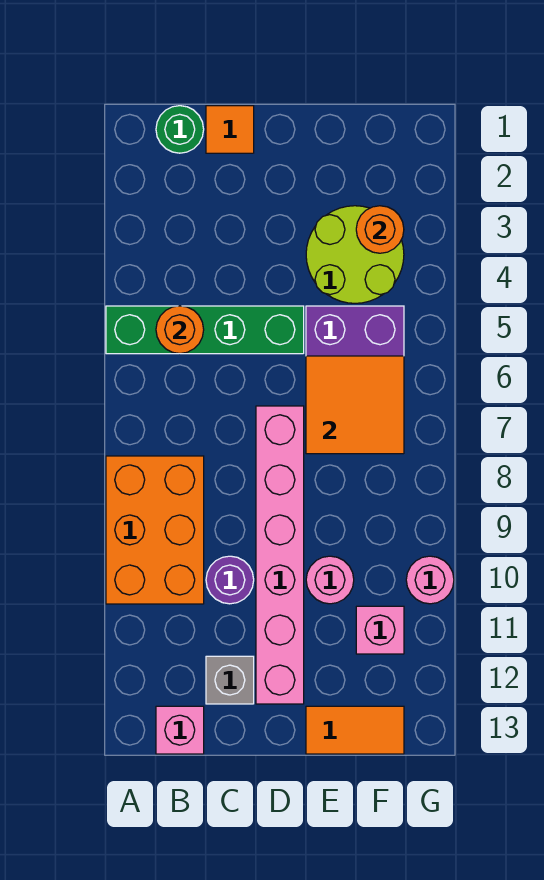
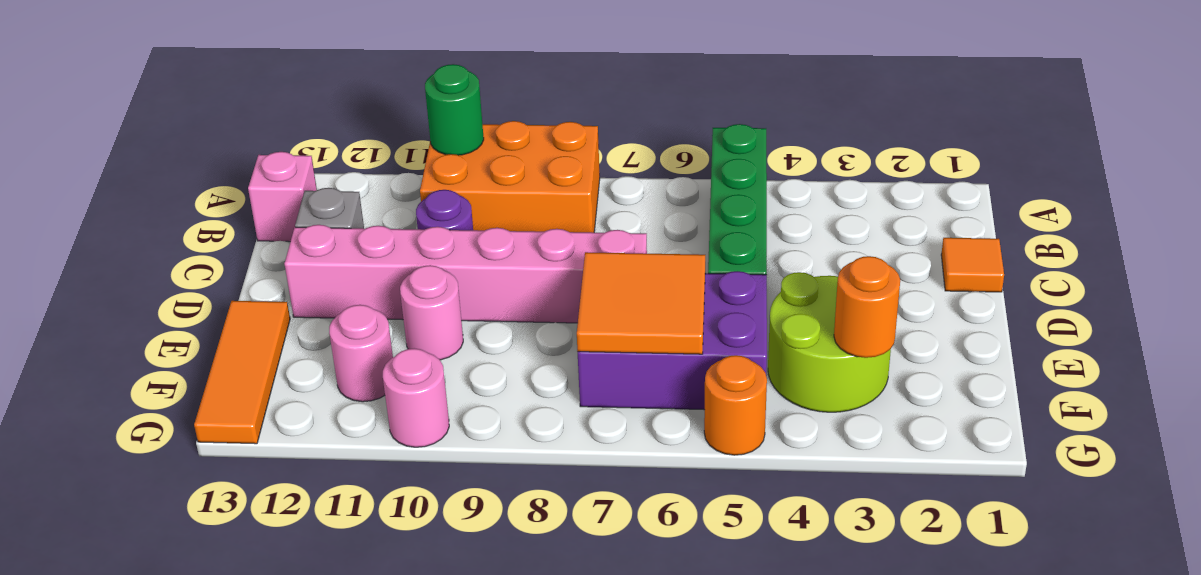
green round brick B1 level 1 -> green round brick A10 level 2
orange round brick B5 level 2 -> orange round brick G5 level 1
orange tile E13:F13 level 1 -> orange tile E13:G13 level 1
pink brick F11 level 1 -> pink round brick F11 level 1

